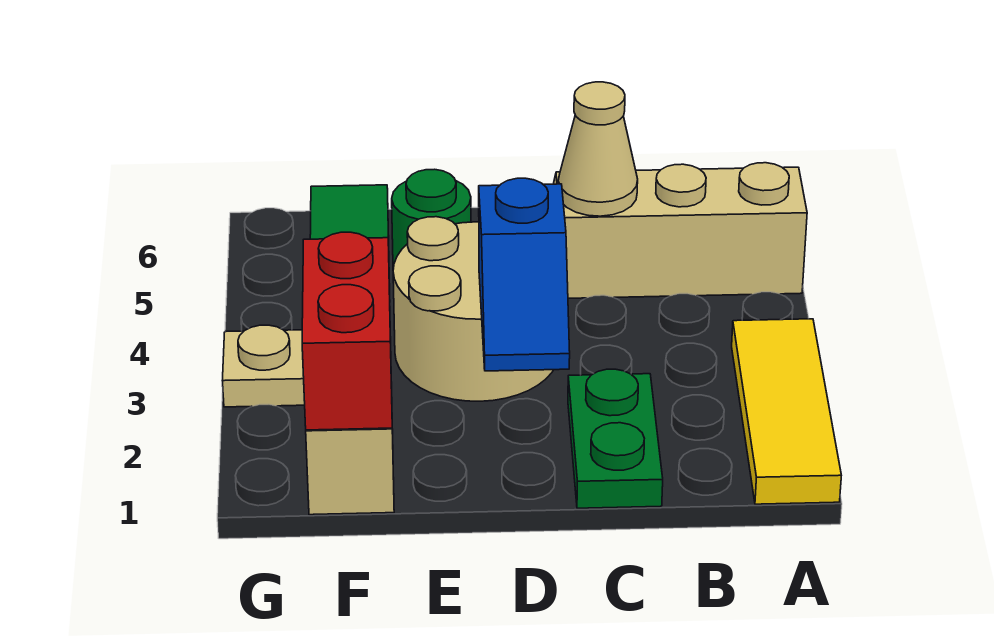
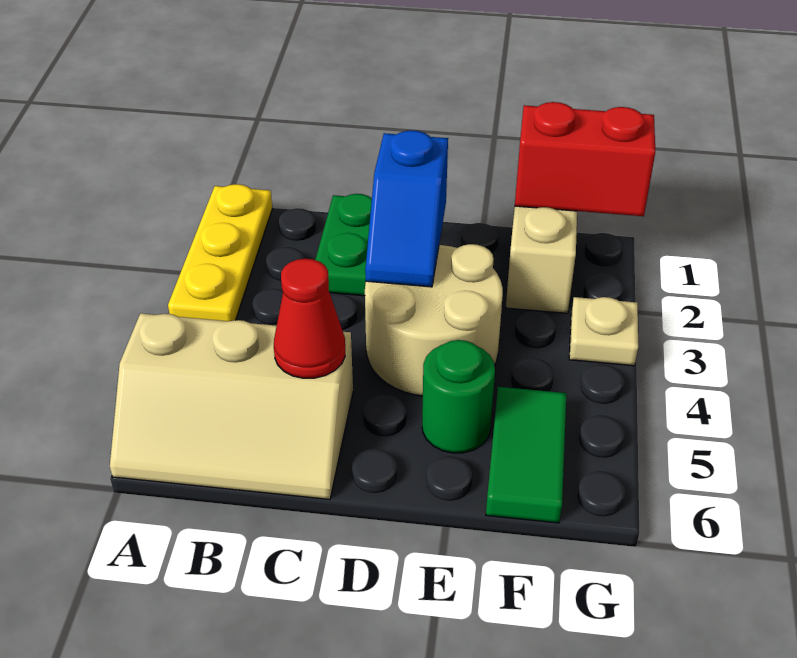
yellow tile A1:A3 level 1 -> yellow plate A1:A3 level 1
tan cone C5 level 2 -> red cone C5 level 2
blue slope D2:D3 level 2 top 3 -> blue slope D2:D3 level 2 top 2
red brick F1:F2 level 2 -> red brick F1:G1 level 2

